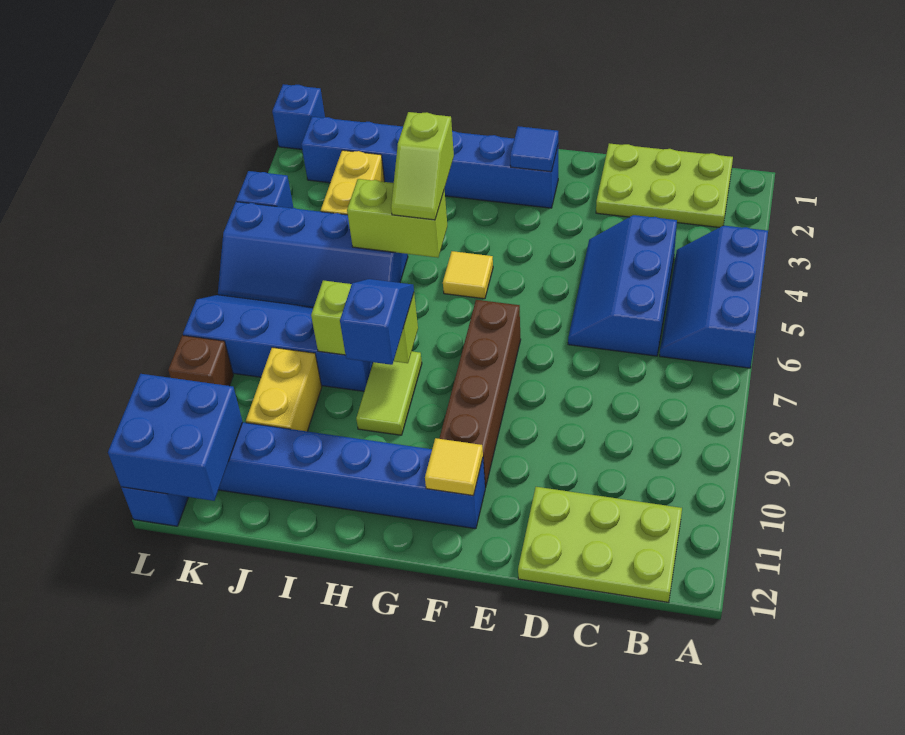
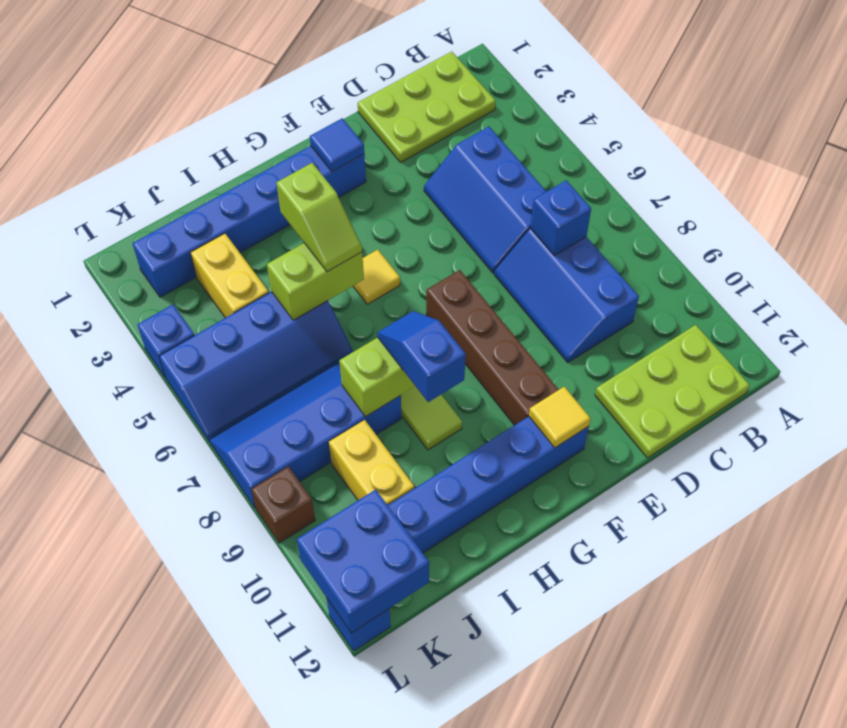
blue slope A4:B6 level 1 top A -> blue slope C7:D9 level 1 top C
blue brick L1 level 1 -> blue brick C7 level 2

